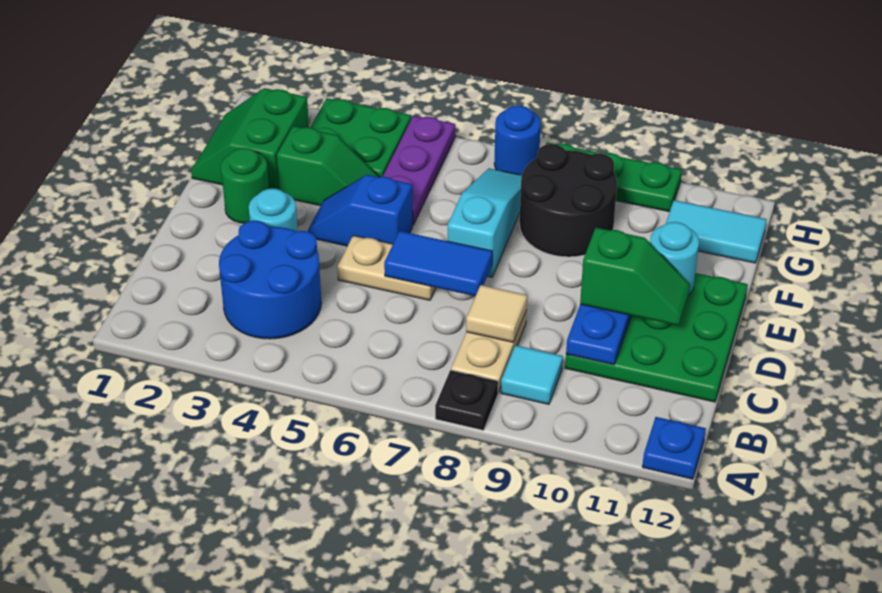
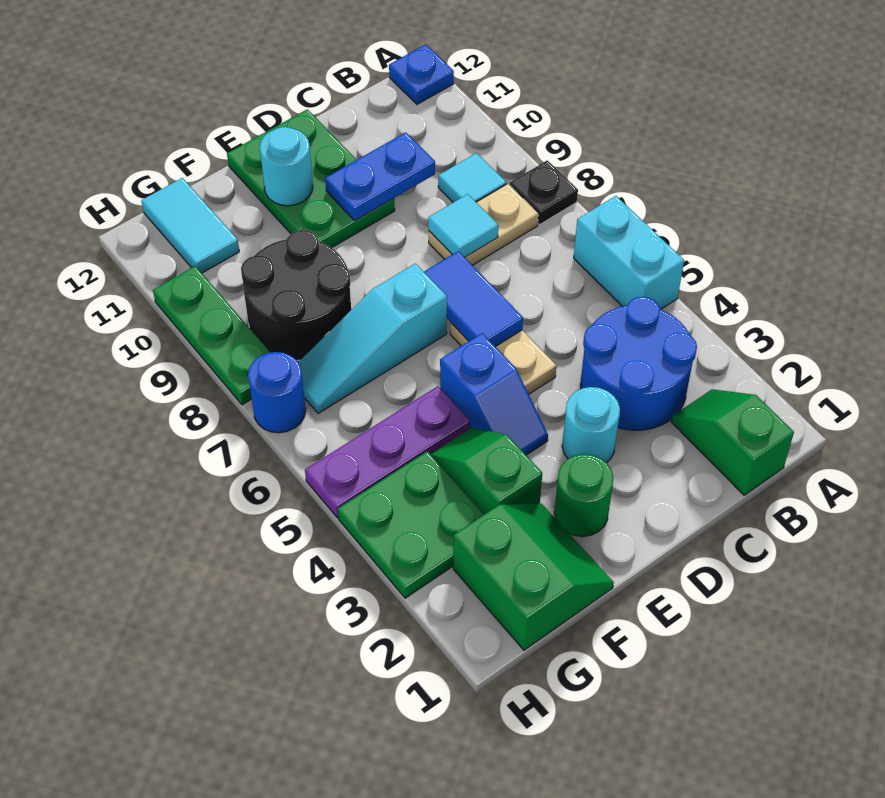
none -> cyan brick A5:A6 level 1
tan tile C8 level 2 -> cyan tile C8 level 2
green plate C10:E12 level 1 -> green plate D10:E12 level 1
green slope D10:D11 level 3 top 10 -> green slope B1:B2 level 1 top 1
green slope F1:G2 level 1 top 2 -> green slope F1:G2 level 1 top G

